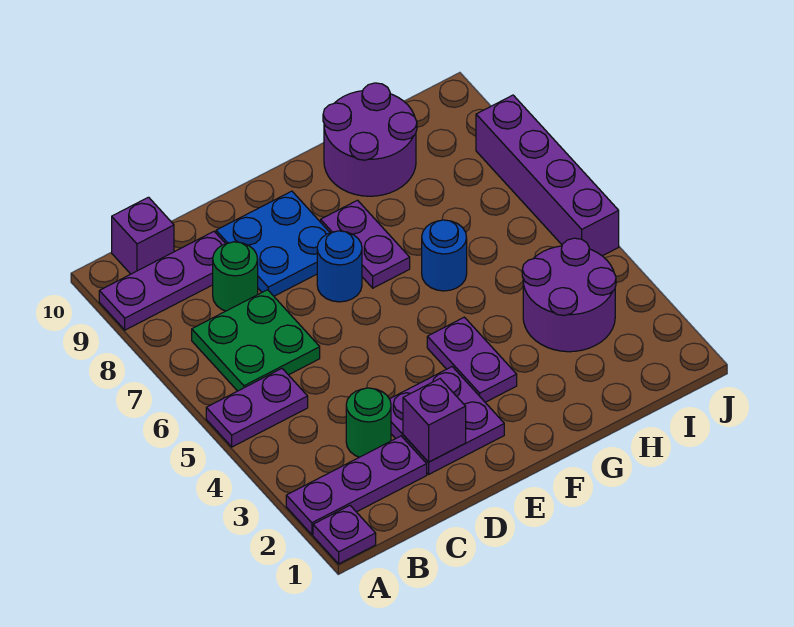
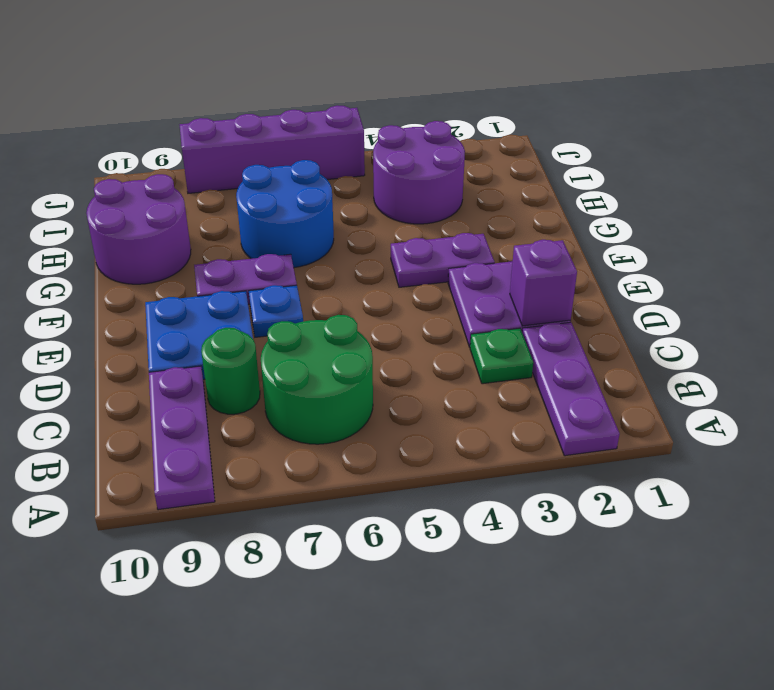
purple plate A1 level 1 -> none
purple plate A5:B5 level 1 -> none
green plate B6:C7 level 1 -> green round brick B6:C7 level 1
purple brick B10 level 1 -> none
green round brick C3 level 1 -> green plate C3 level 1
blue round brick E7 level 1 -> blue plate E7 level 1
blue round brick G6 level 1 -> blue round brick G6:H7 level 1

